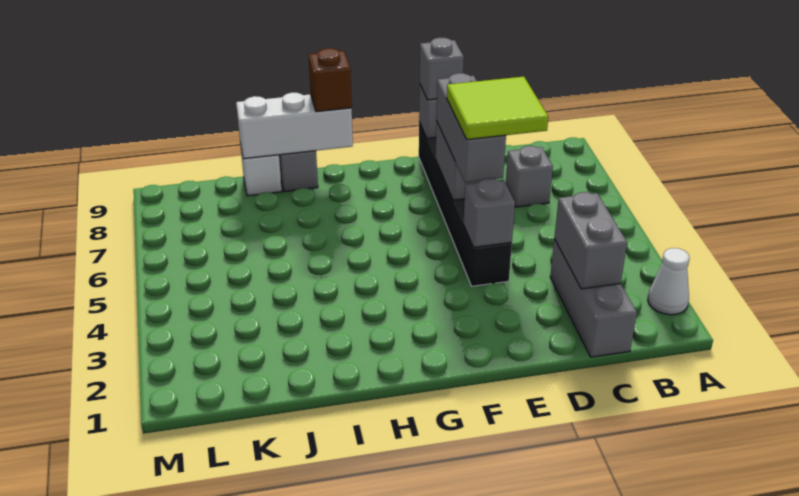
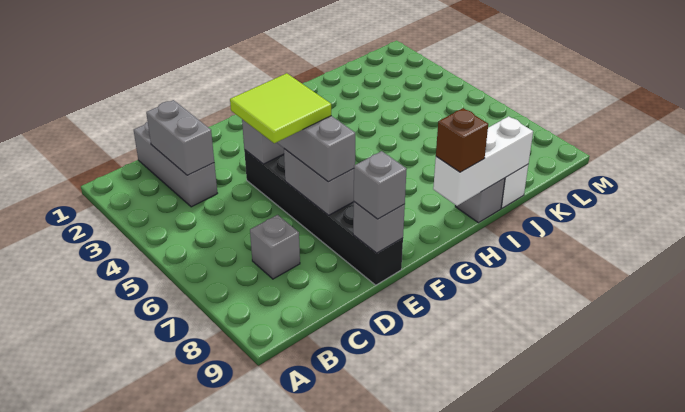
white cone A2 level 1 -> none

